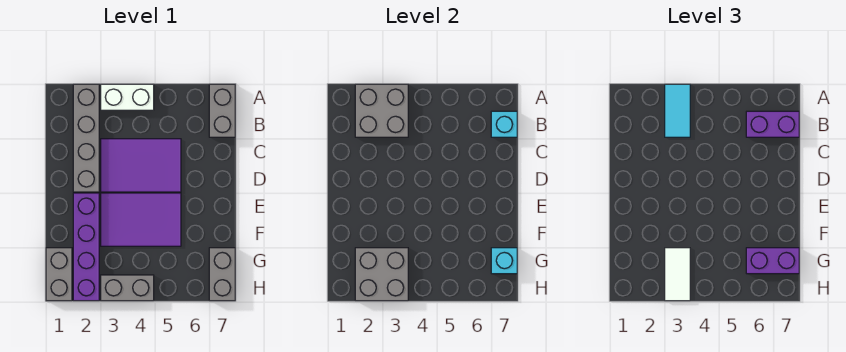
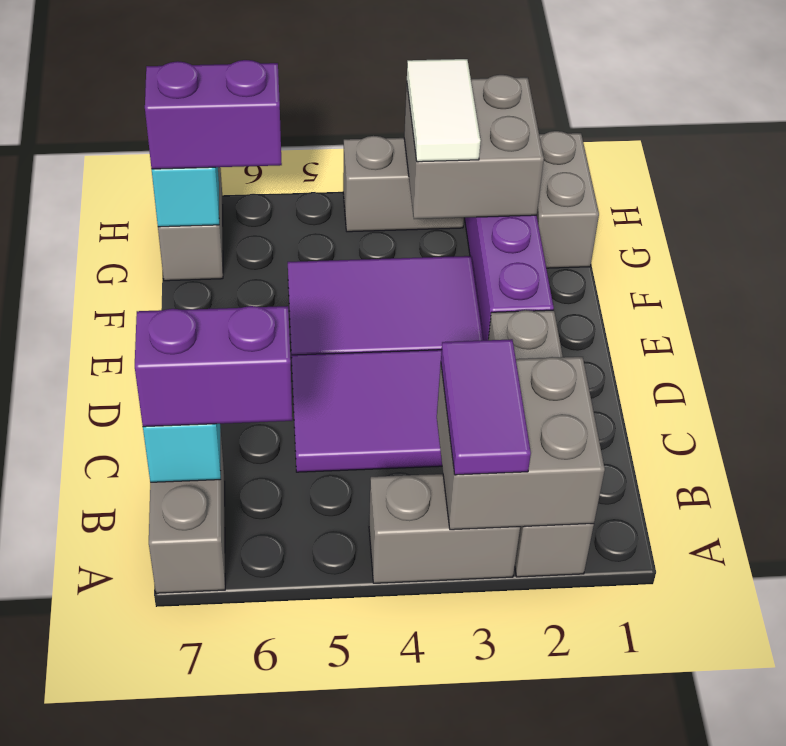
white brick A3:A4 level 1 -> grey brick A3:A4 level 1
cyan tile A3:B3 level 3 -> purple tile A3:B3 level 3

